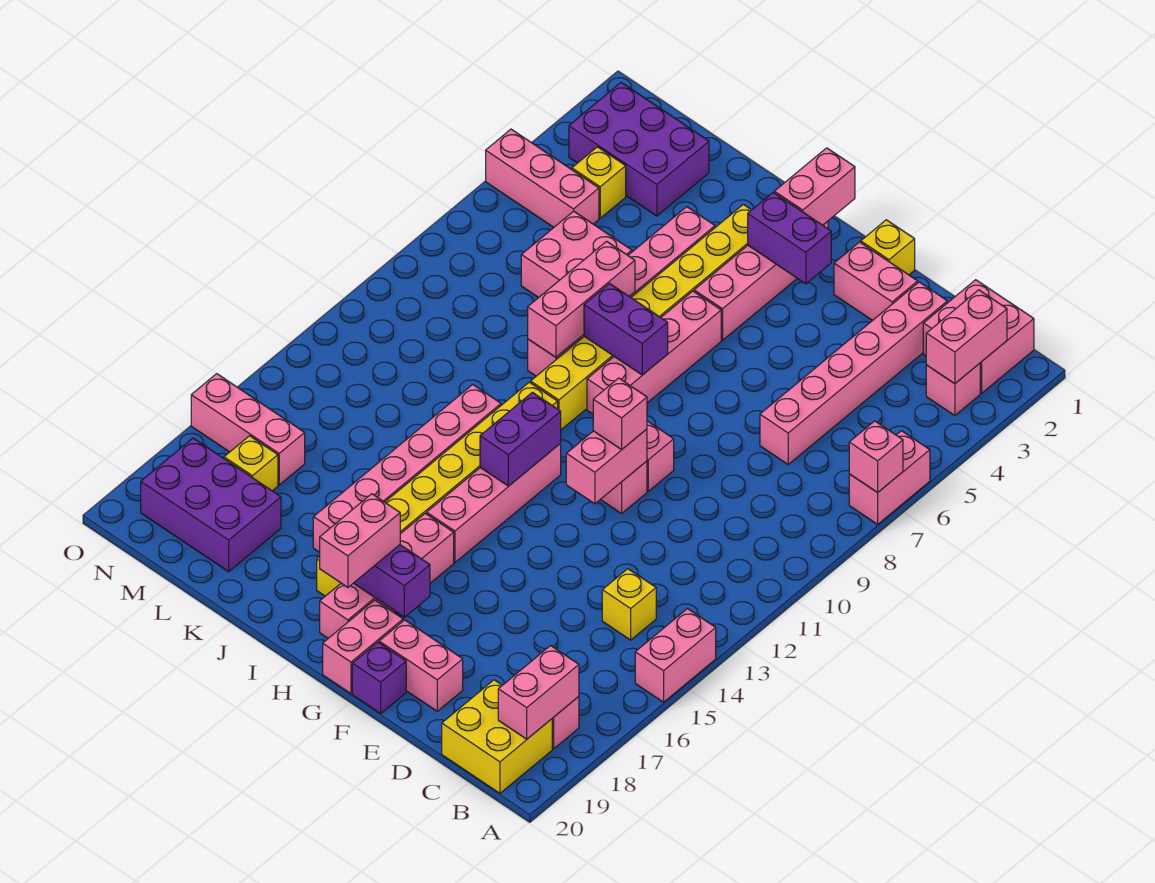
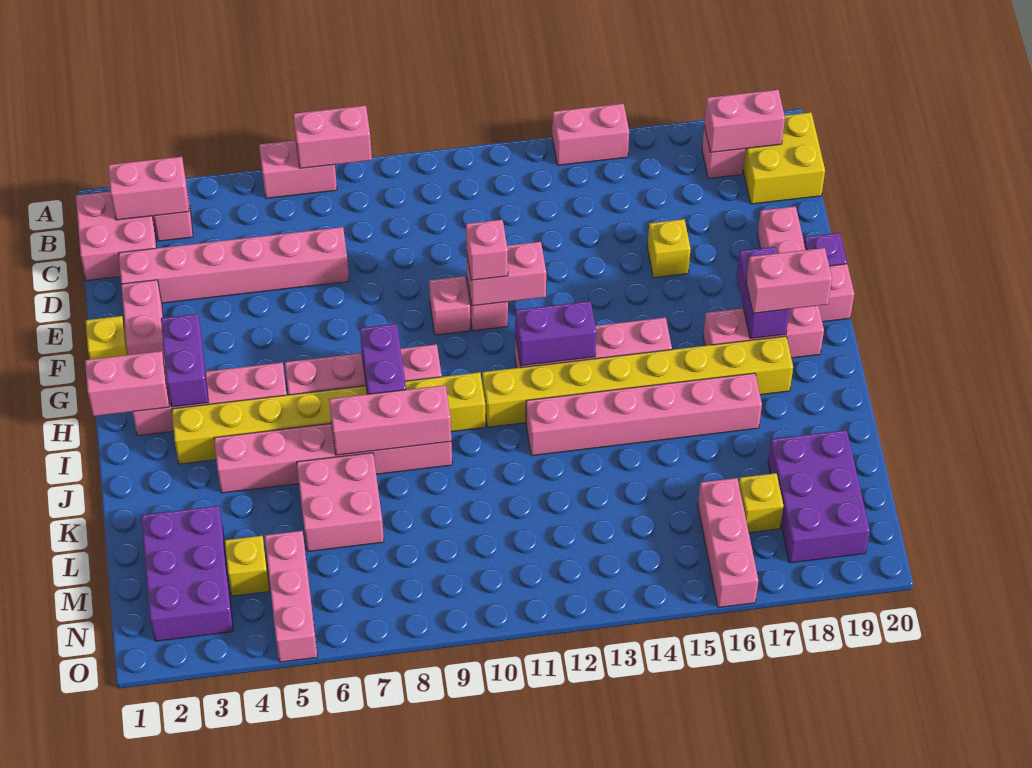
pink brick A7 level 2 -> pink brick A7:A8 level 2
yellow brick C14 level 1 -> yellow brick E16 level 1
pink brick H16:H19 level 1 -> pink brick H17:H19 level 1

